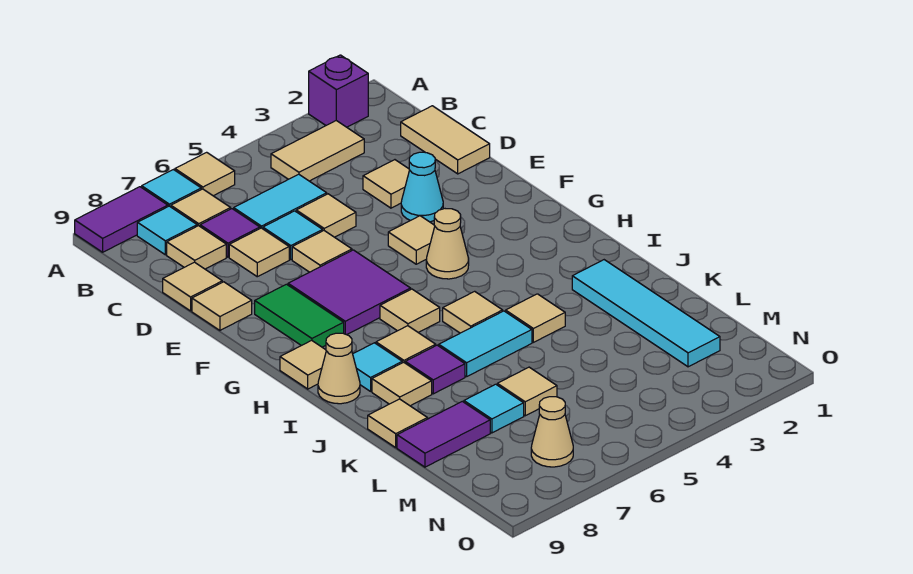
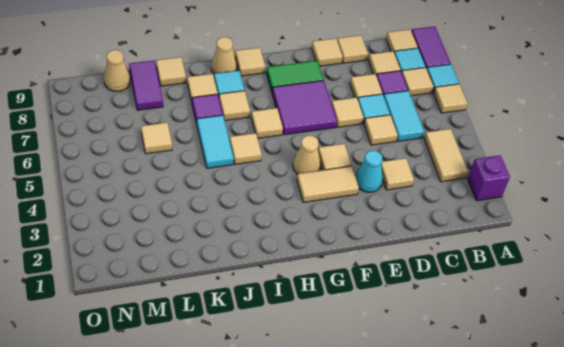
tan tile C1:D1 level 1 -> tan tile F3:G3 level 1
cyan tile J2:M2 level 1 -> none
tan tile J4 level 1 -> tan tile B9 level 1
cyan tile L7 level 1 -> none
tan cone N7 level 1 -> tan cone M9 level 1

